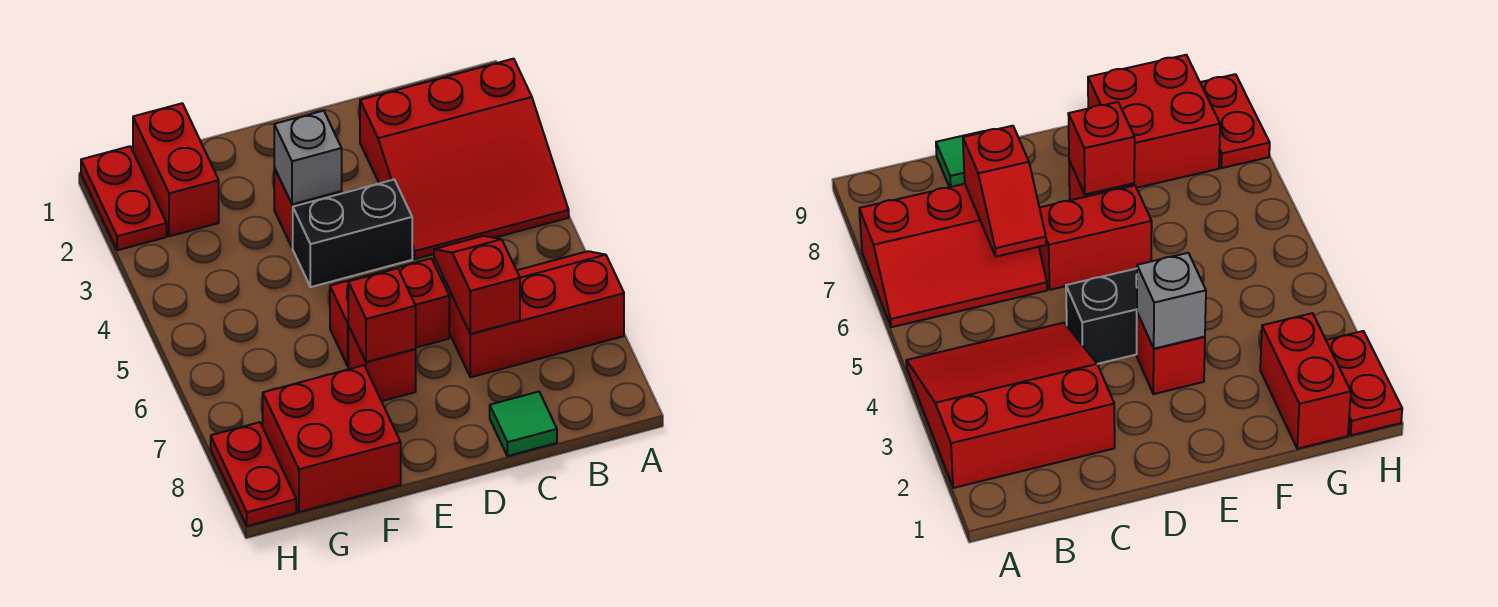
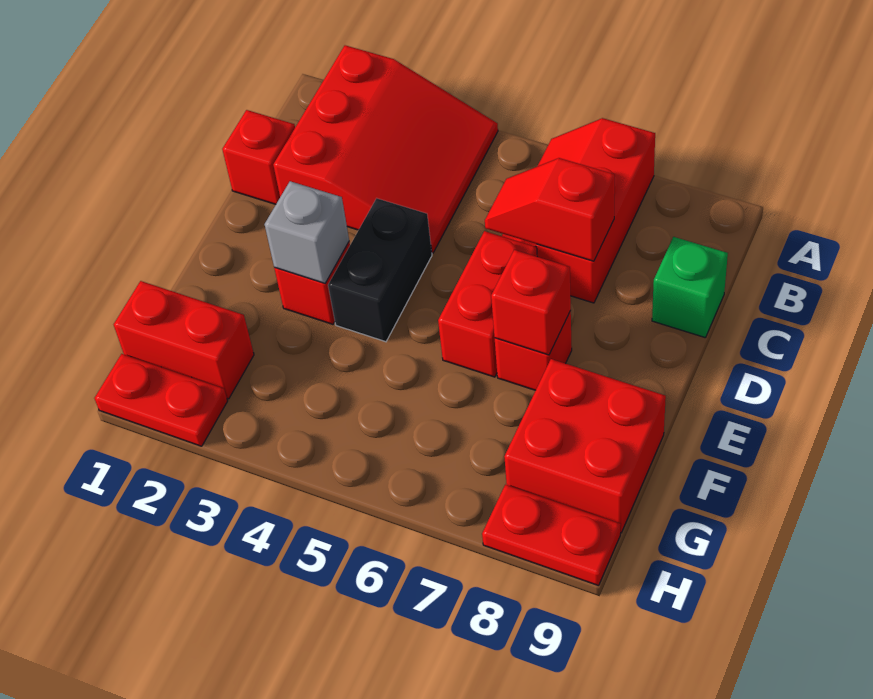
none -> red brick C1 level 1
green tile C9 level 1 -> green brick C9 level 1

